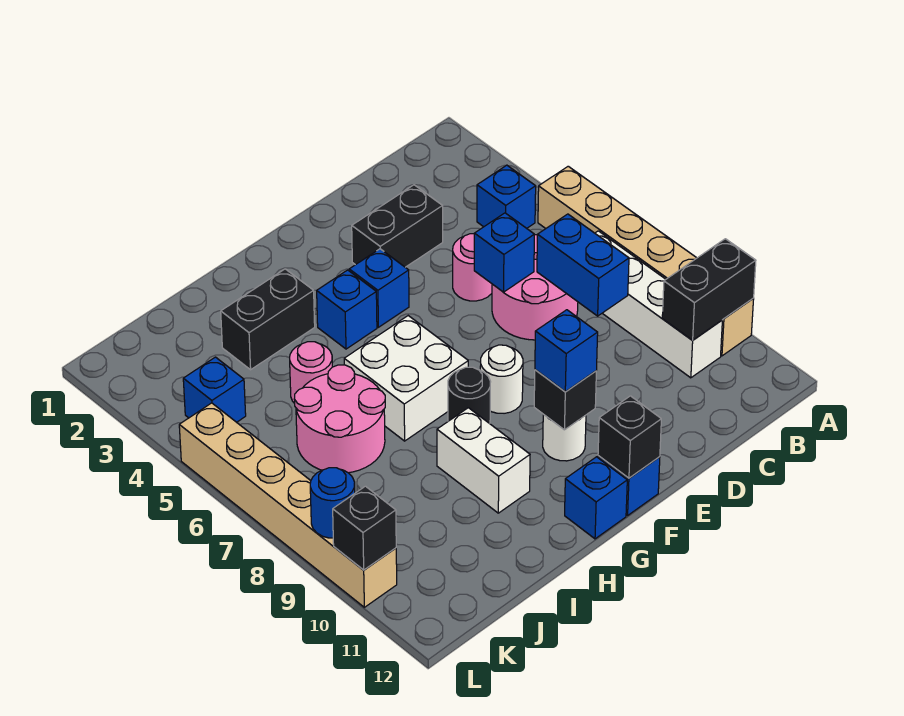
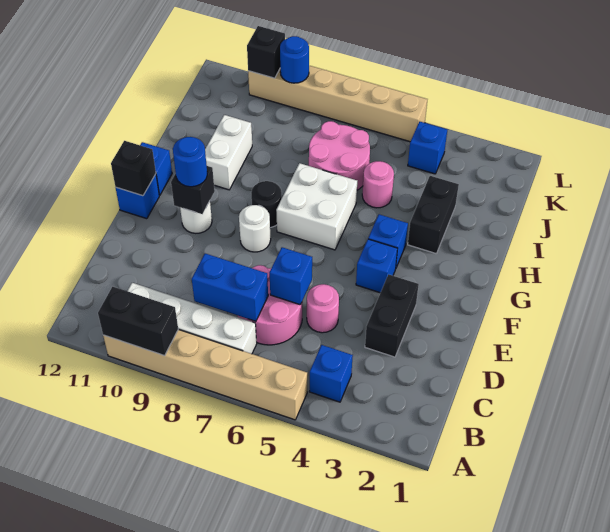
black brick A10:B10 level 2 -> black brick A9:A10 level 2
blue brick F10 level 3 -> blue round brick F10 level 3
white brick H9:H10 level 1 -> white brick H10:I10 level 1

